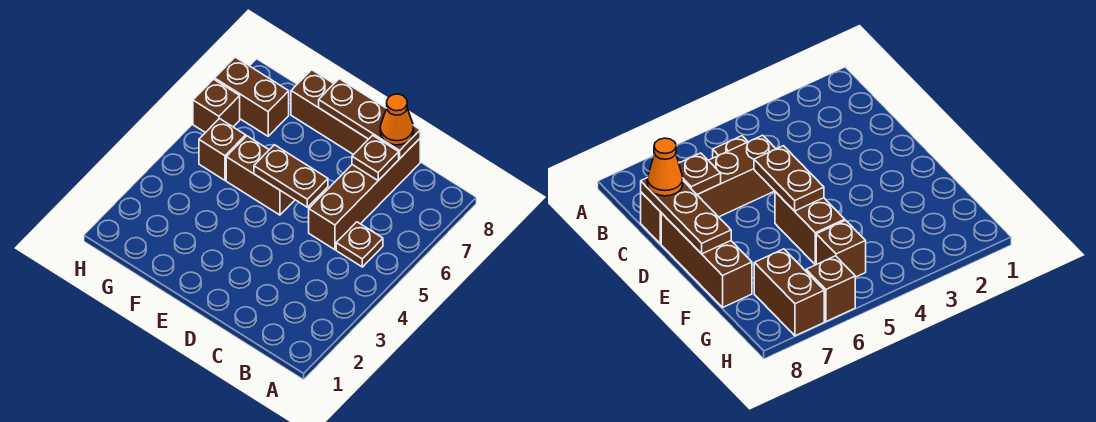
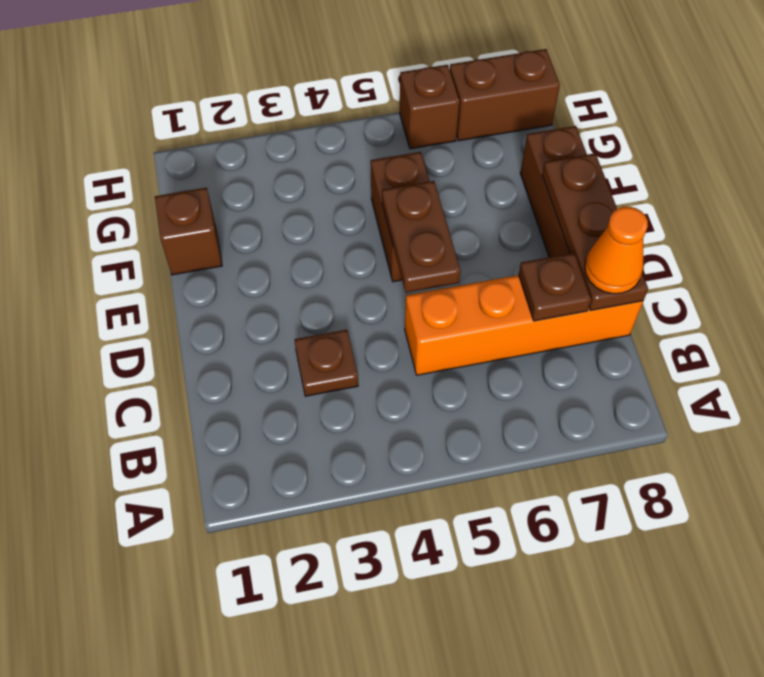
brown plate B5 level 1 -> brown plate C3 level 1
brown brick C5:C8 level 1 -> orange brick C5:C8 level 1
brown brick G5 level 1 -> brown brick F1 level 1
brown brick G7:H7 level 1 -> brown brick H7:H8 level 1

